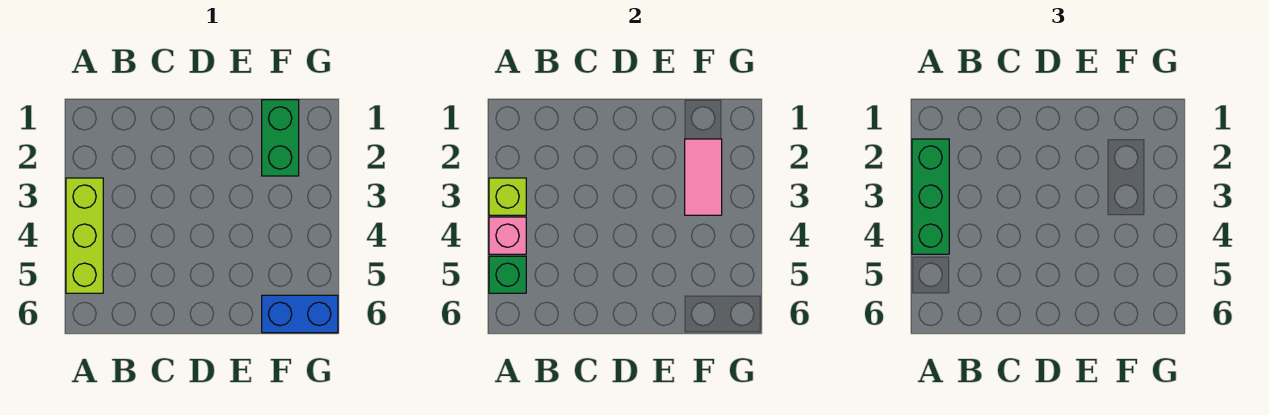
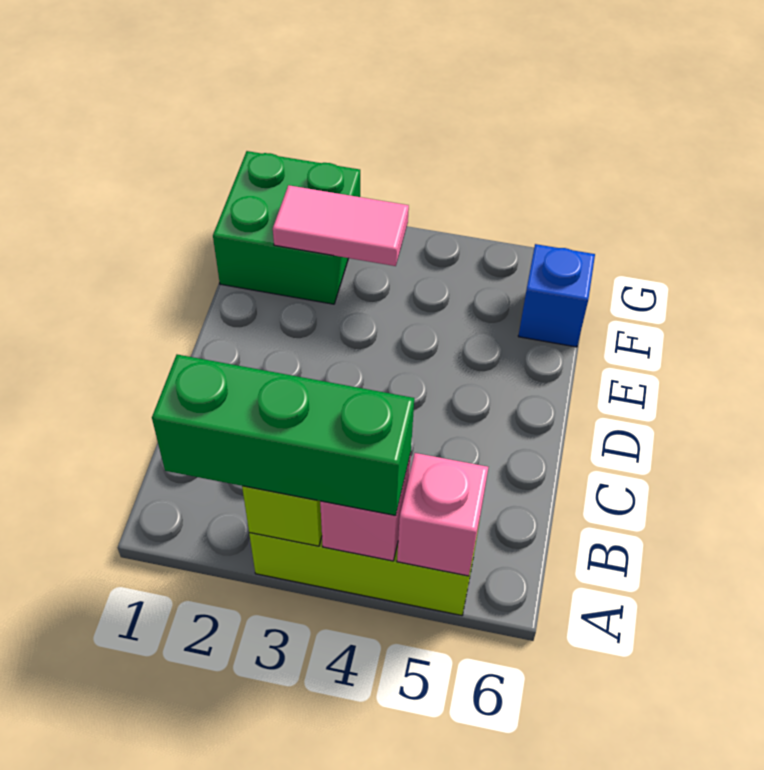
green brick A5 level 2 -> pink brick A5 level 2
green brick F1:F2 level 1 -> green brick F1:G2 level 1
blue brick F6:G6 level 1 -> blue brick F6 level 1

